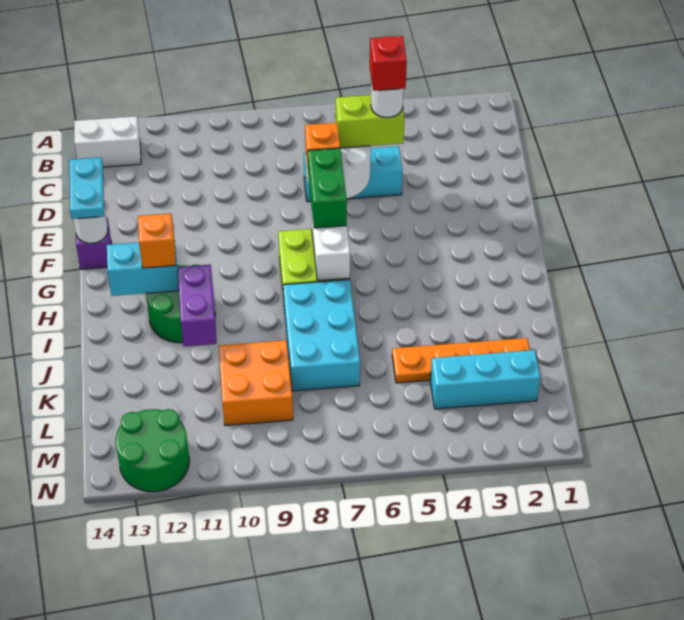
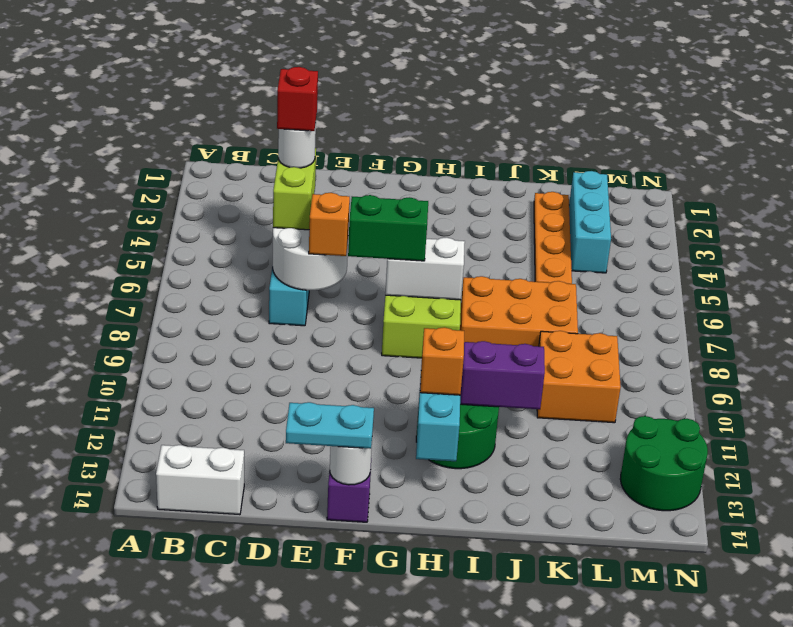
white brick B13:B14 level 1 -> white brick B14:C14 level 1
cyan brick I7:K8 level 1 -> orange brick I7:K8 level 1

